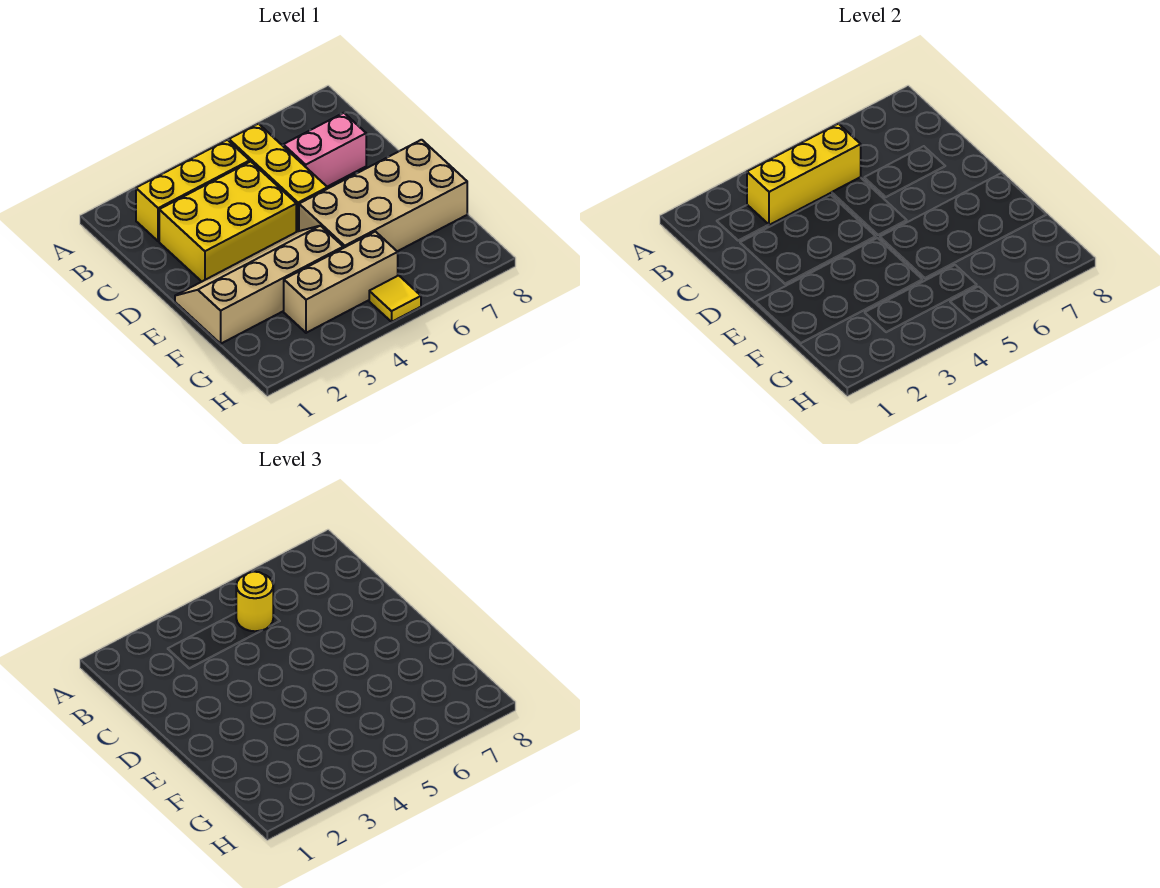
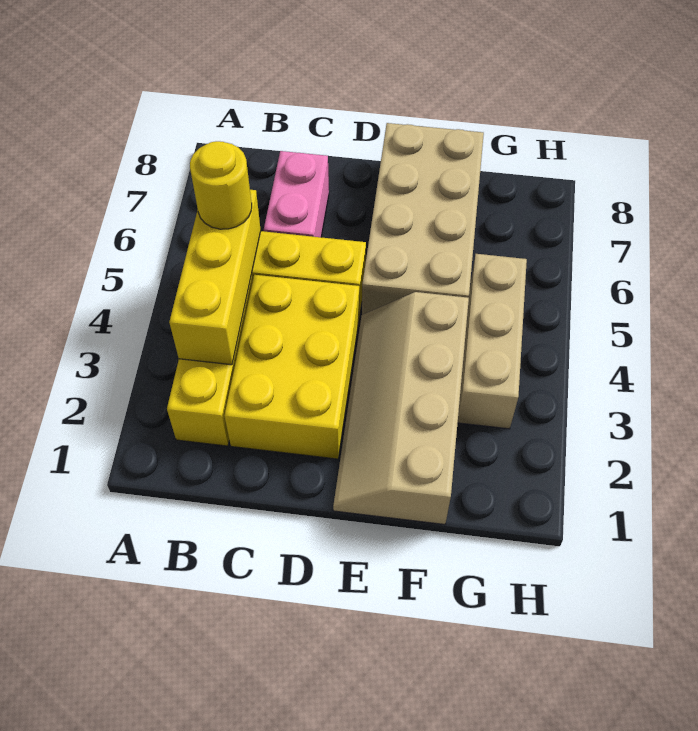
yellow tile H5 level 1 -> none

